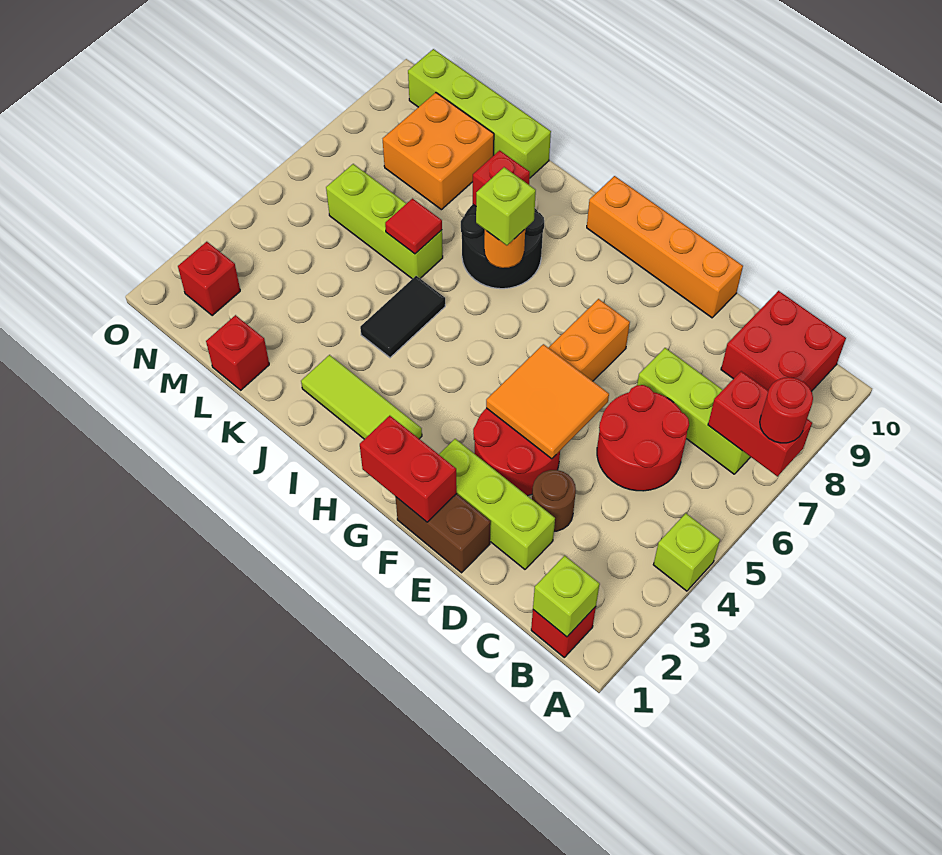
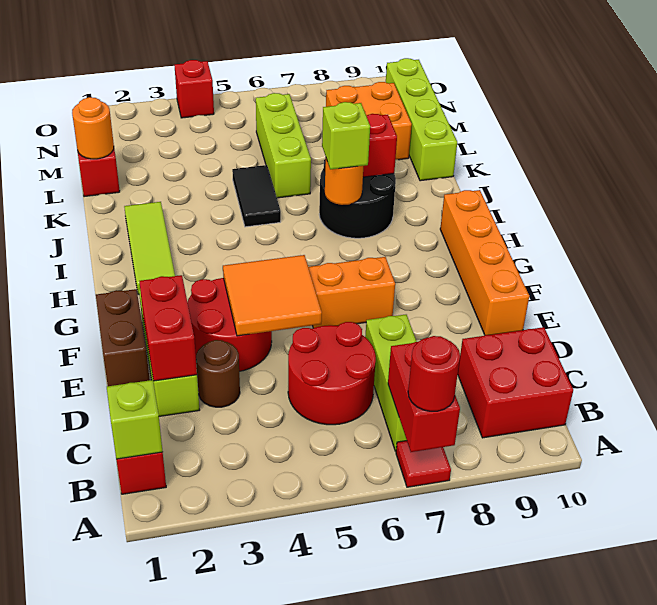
lime brick A4 level 1 -> none
red brick F1:G1 level 2 -> red brick D2:E2 level 2
black tile J4:J5 level 1 -> black tile J5:K5 level 1
red tile K6 level 2 -> red tile A7 level 1
none -> orange round brick L1 level 2
red brick N2 level 1 -> red brick O4 level 1

